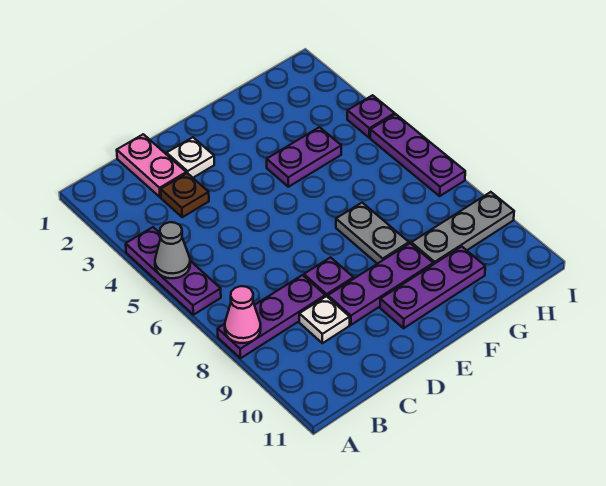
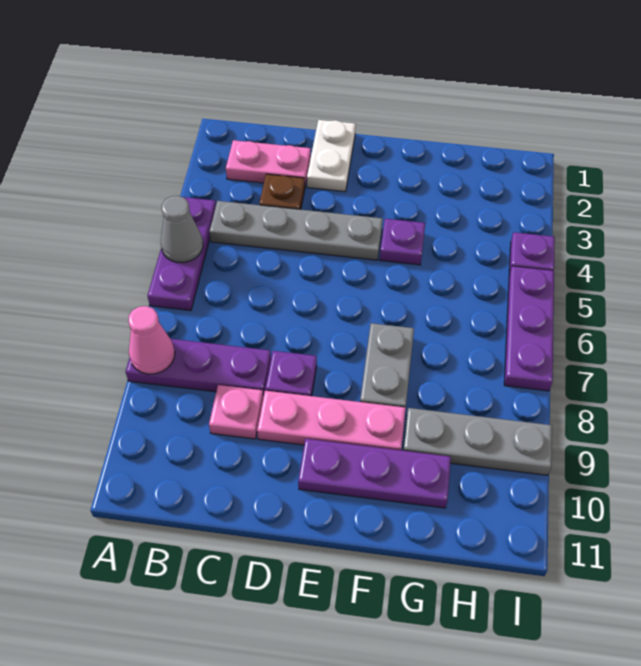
none -> grey plate B4:E4 level 1
pink plate C1:C2 level 1 -> pink plate B2:C2 level 1
white plate C9 level 1 -> pink plate C9 level 1
white plate D2 level 1 -> white plate D1:D2 level 1
purple plate D9:F9 level 1 -> pink plate D9:F9 level 1
purple plate F4:G4 level 1 -> purple plate F4 level 1

